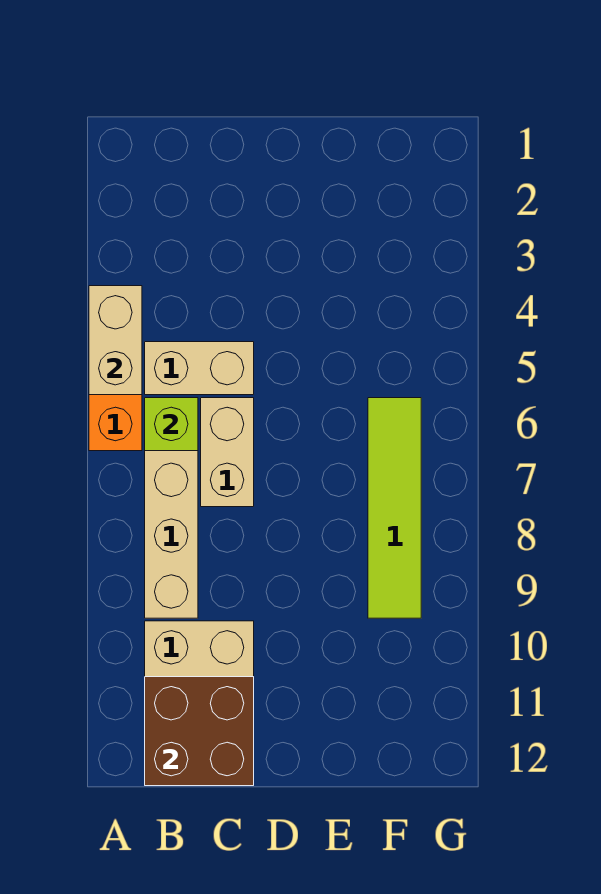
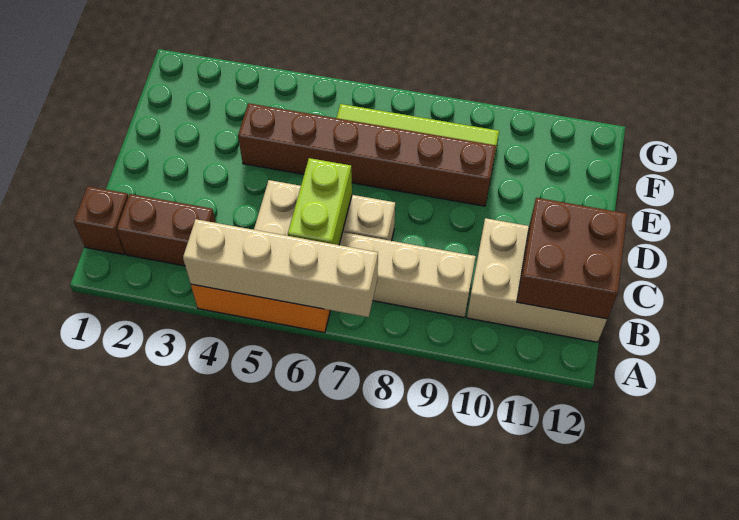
tan brick A4:A5 level 2 -> tan brick A4:A7 level 2
none -> brown brick B1 level 1
none -> brown brick B2:B3 level 1
lime brick B6 level 2 -> lime brick B6:C6 level 2
none -> brown brick E4:E9 level 1

